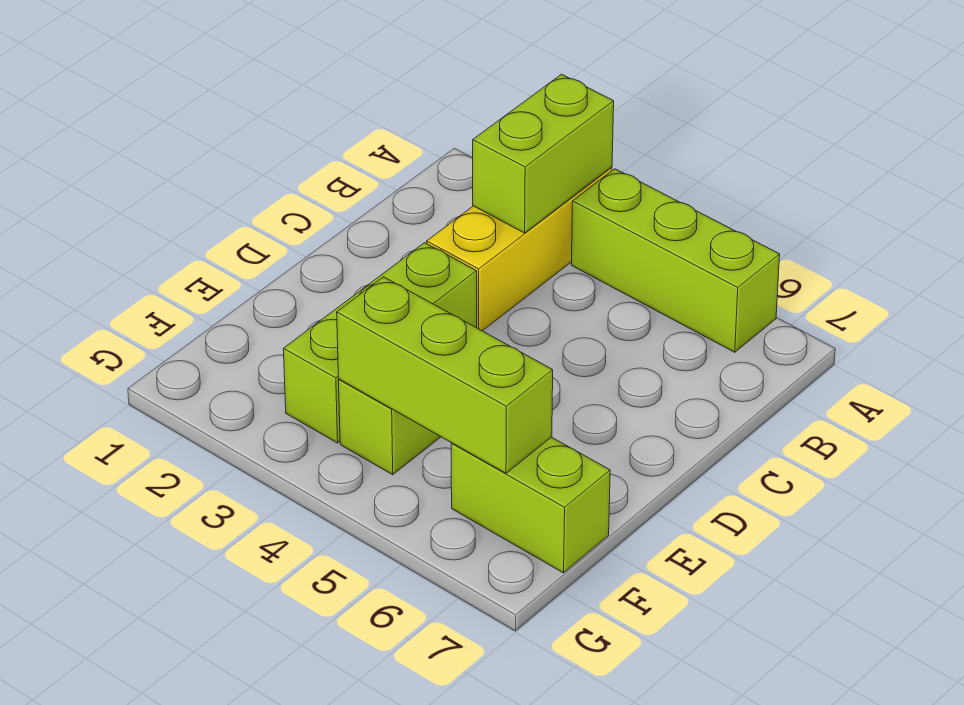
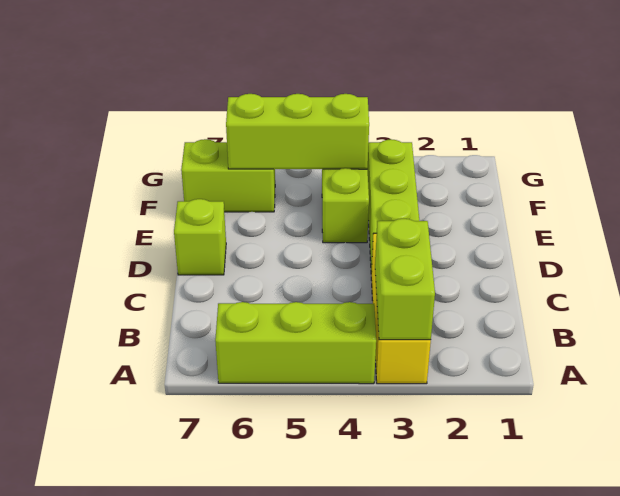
none -> lime brick D7 level 1

